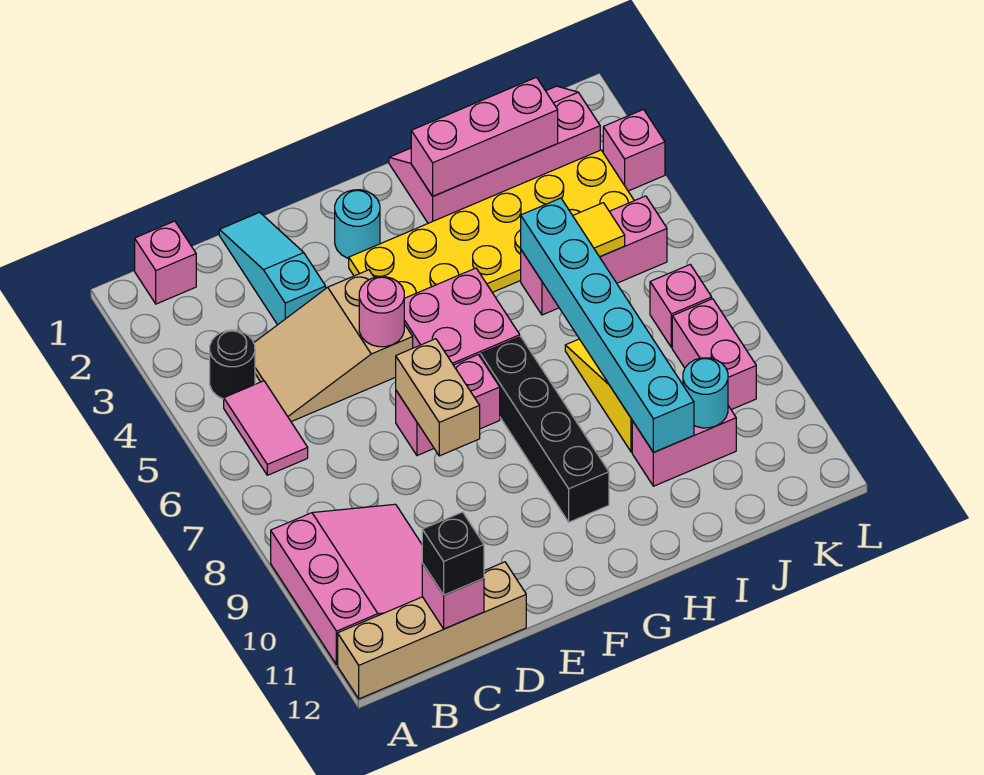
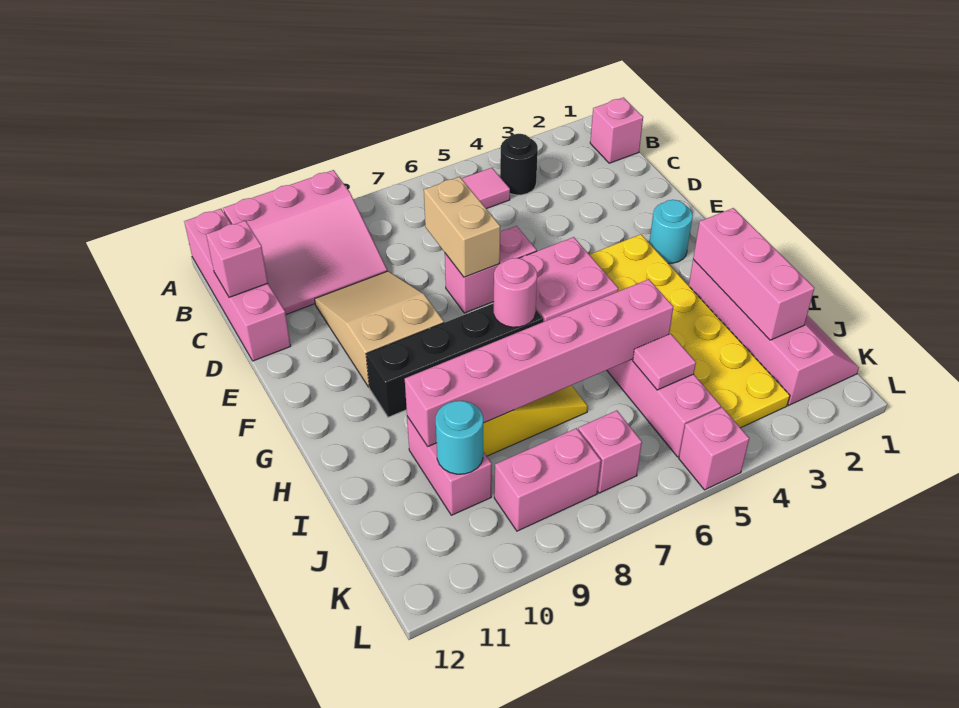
tan brick A12:D12 level 1 -> pink brick A12:D12 level 1
tan slope C4:E5 level 1 top E -> tan slope D9:F10 level 1 top F
black brick C12 level 3 -> none
cyan slope D1:D3 level 1 top 3 -> none
pink round brick E5 level 2 -> pink round brick G7 level 2
pink brick E7:F7 level 1 -> pink brick E6:E7 level 1
tan brick E7:E8 level 2 -> tan brick D7:E7 level 2
cyan brick I5:I10 level 2 -> pink brick I5:I10 level 2
yellow tile J5 level 2 -> pink tile J5 level 2
pink brick L3 level 1 -> pink brick L5 level 1

